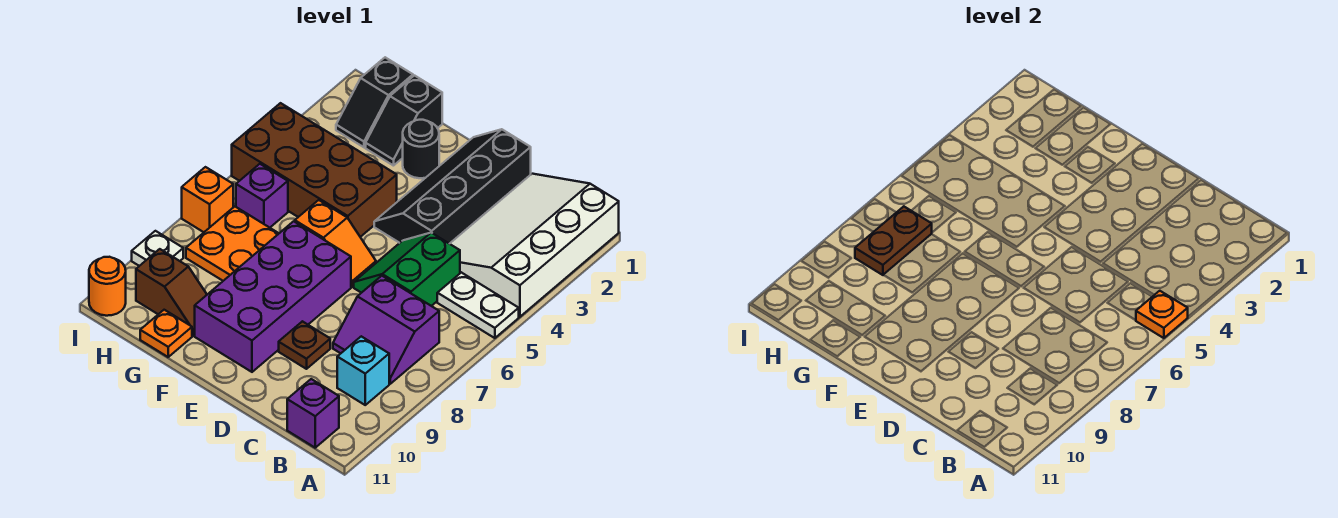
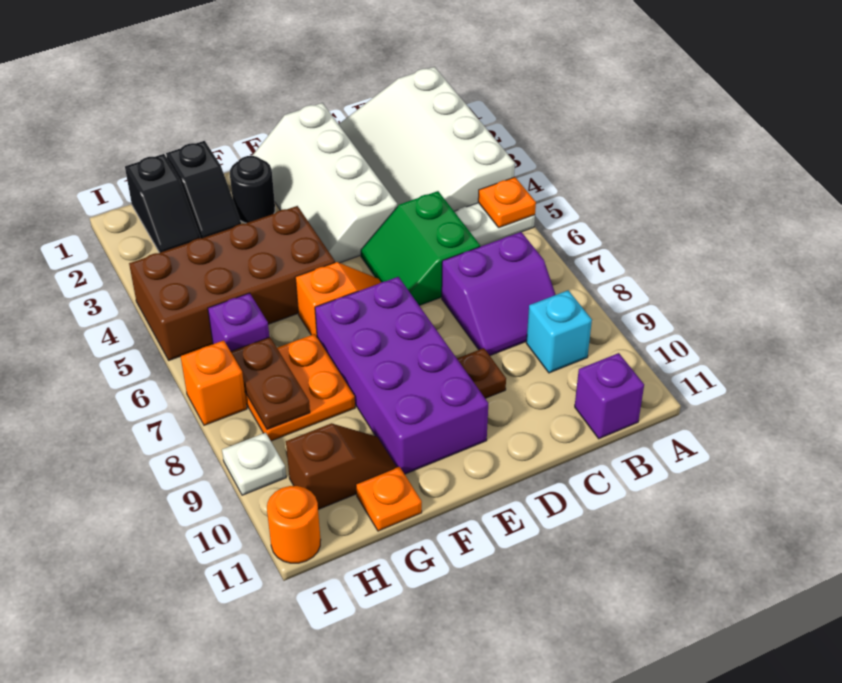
black slope D1:E4 level 1 top D -> white slope D1:E4 level 1 top D

